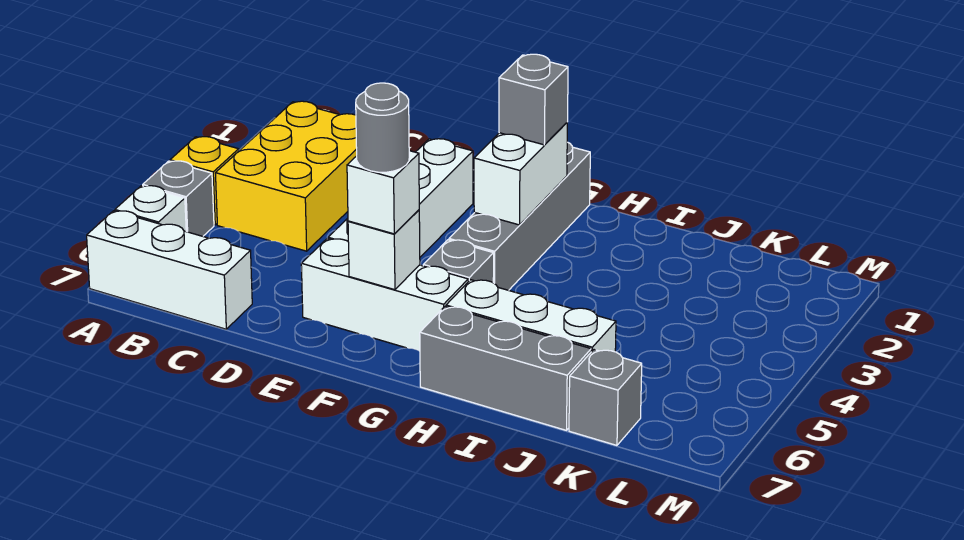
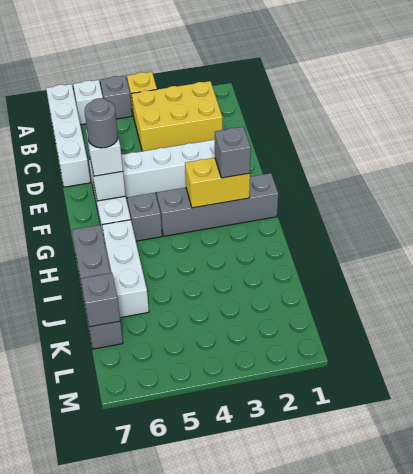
white brick A7:C7 level 1 -> white brick A7:D7 level 1
white brick G2:G3 level 2 -> yellow brick G2:G3 level 2
none -> grey brick K7 level 2

